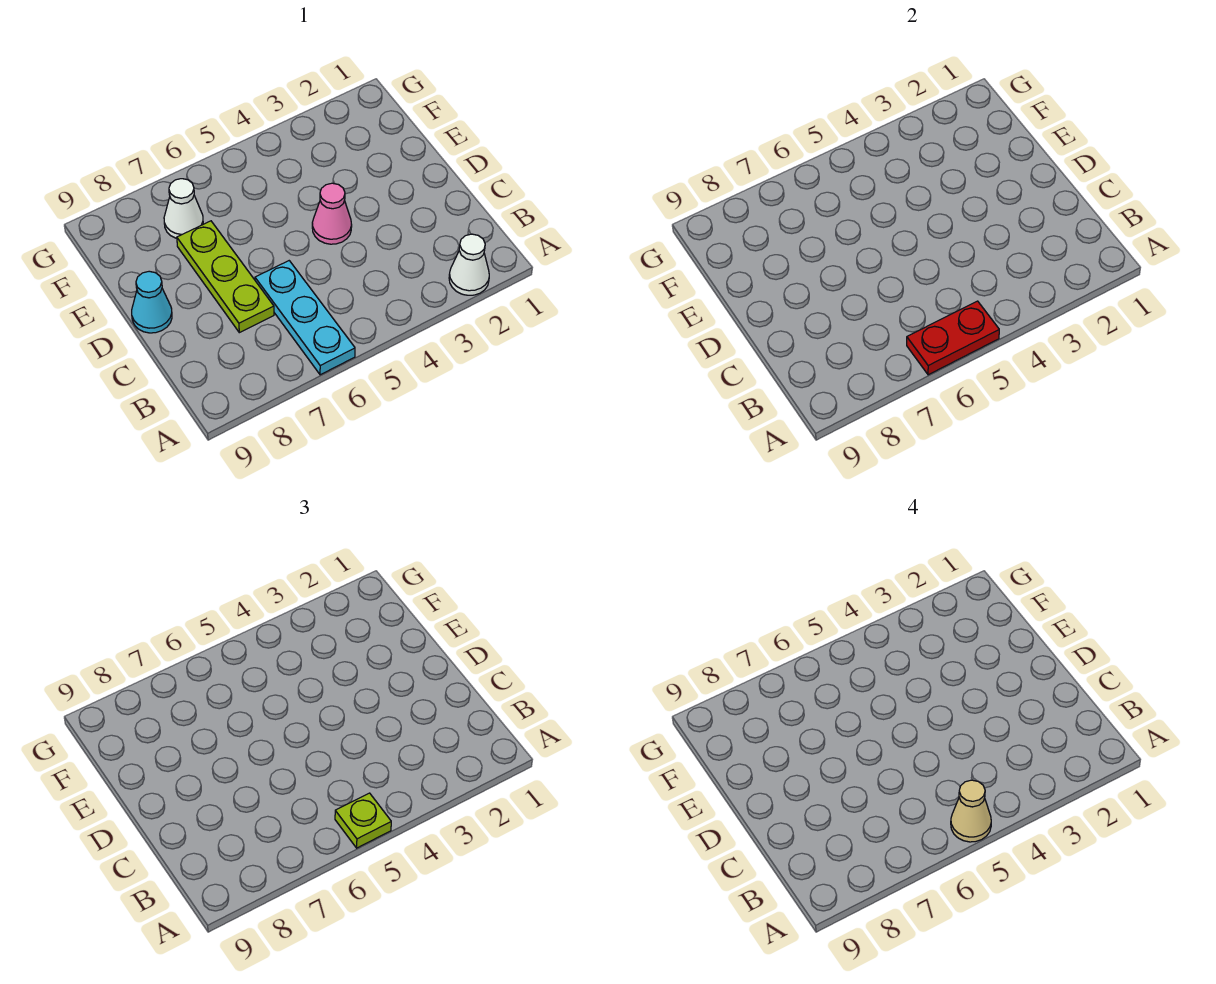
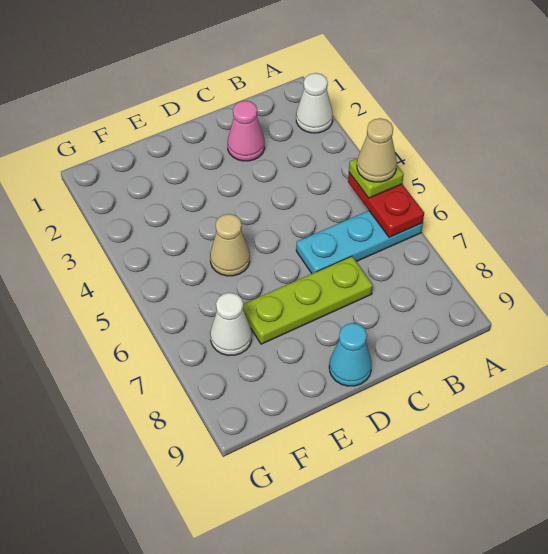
pink cone D4 level 1 -> pink cone C2 level 1
none -> tan cone E5 level 1

